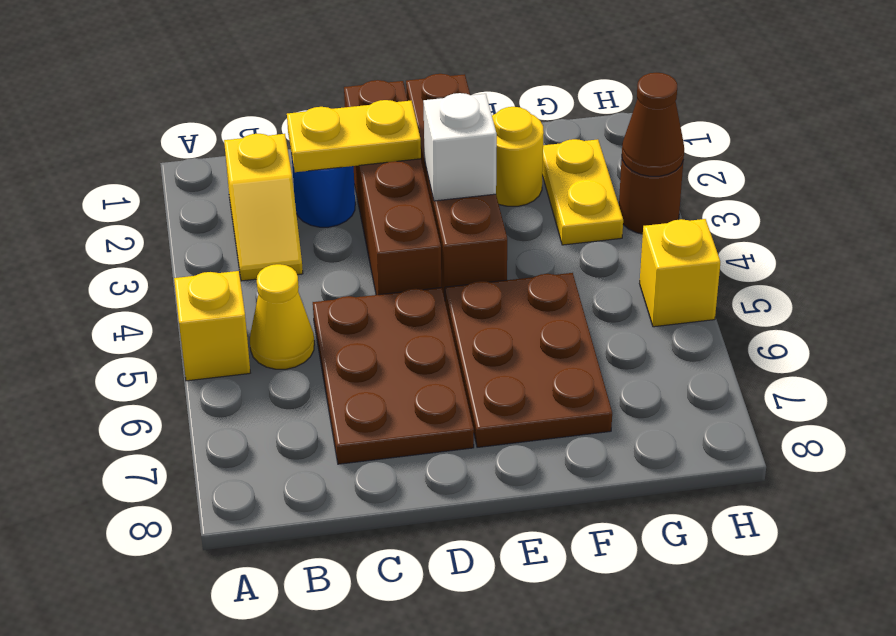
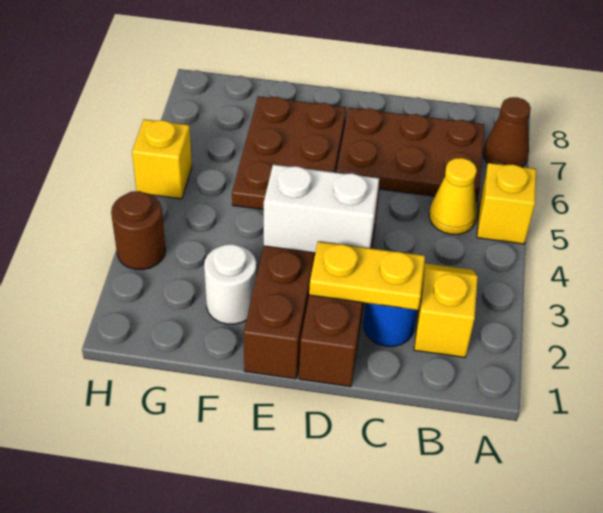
brown plate C5:D7 level 1 -> brown plate B6:D7 level 1
white brick E3 level 2 -> white brick D3:E3 level 2
yellow round brick F2 level 1 -> white round brick F2 level 1
yellow plate G2:G3 level 1 -> none
brown cone H3 level 2 -> brown cone A7 level 1

